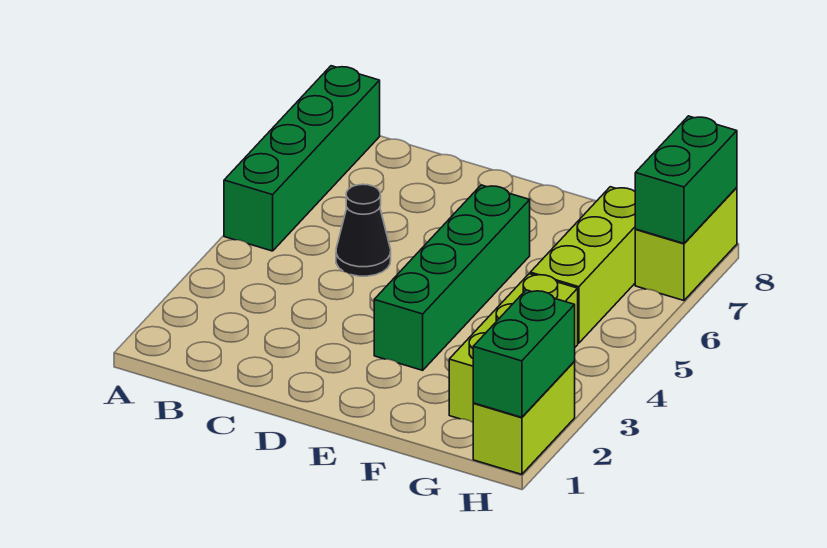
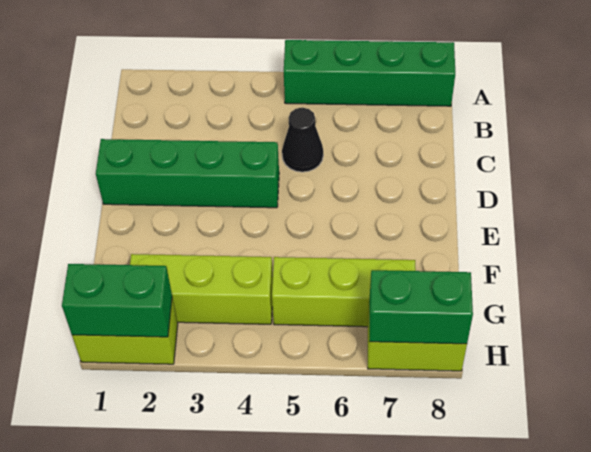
green brick E3:E6 level 1 -> green brick D1:D4 level 1

